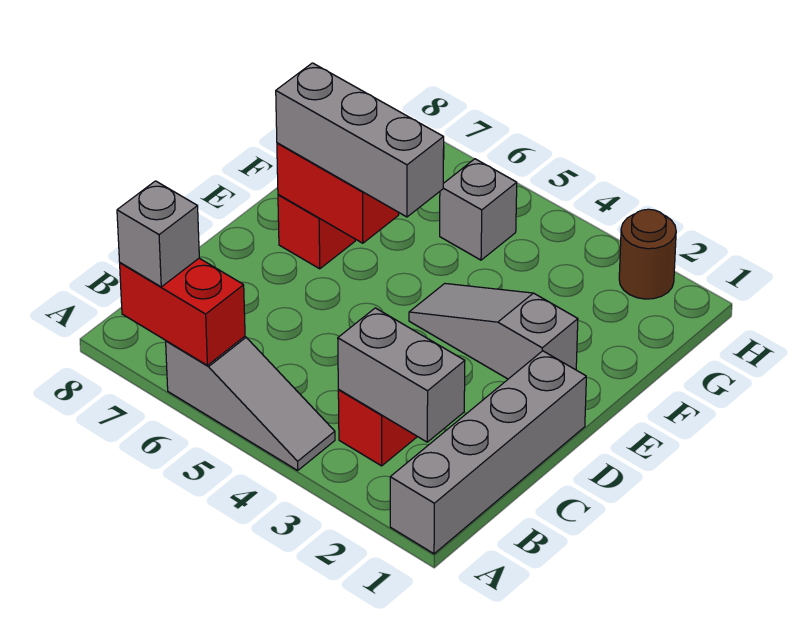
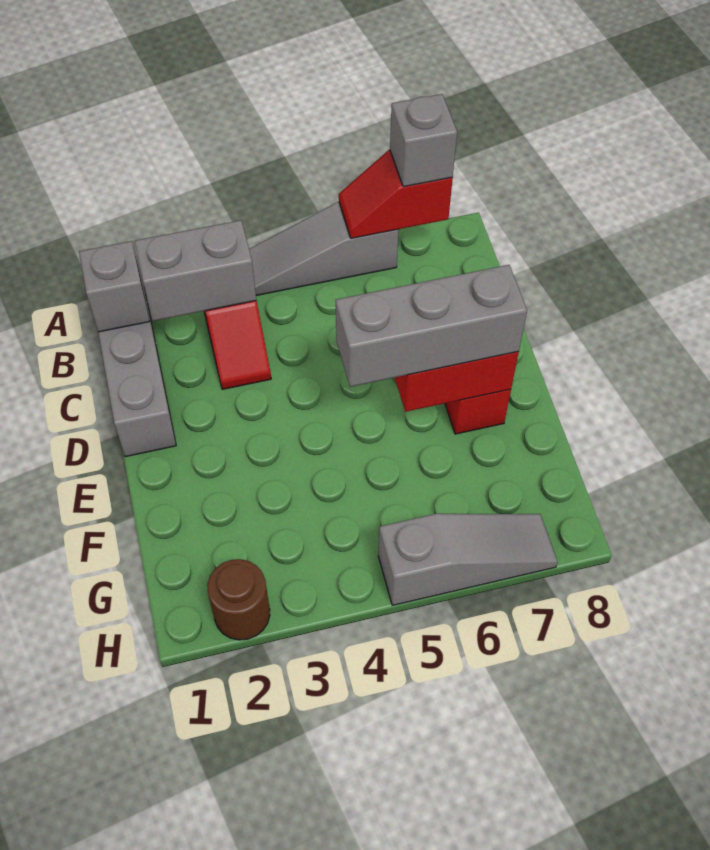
red brick A6:A7 level 2 -> red slope A6:A7 level 2 top 7
grey slope E2:E4 level 1 top 2 -> grey slope H5:H7 level 1 top 5
grey brick G5 level 1 -> grey brick B1 level 2

